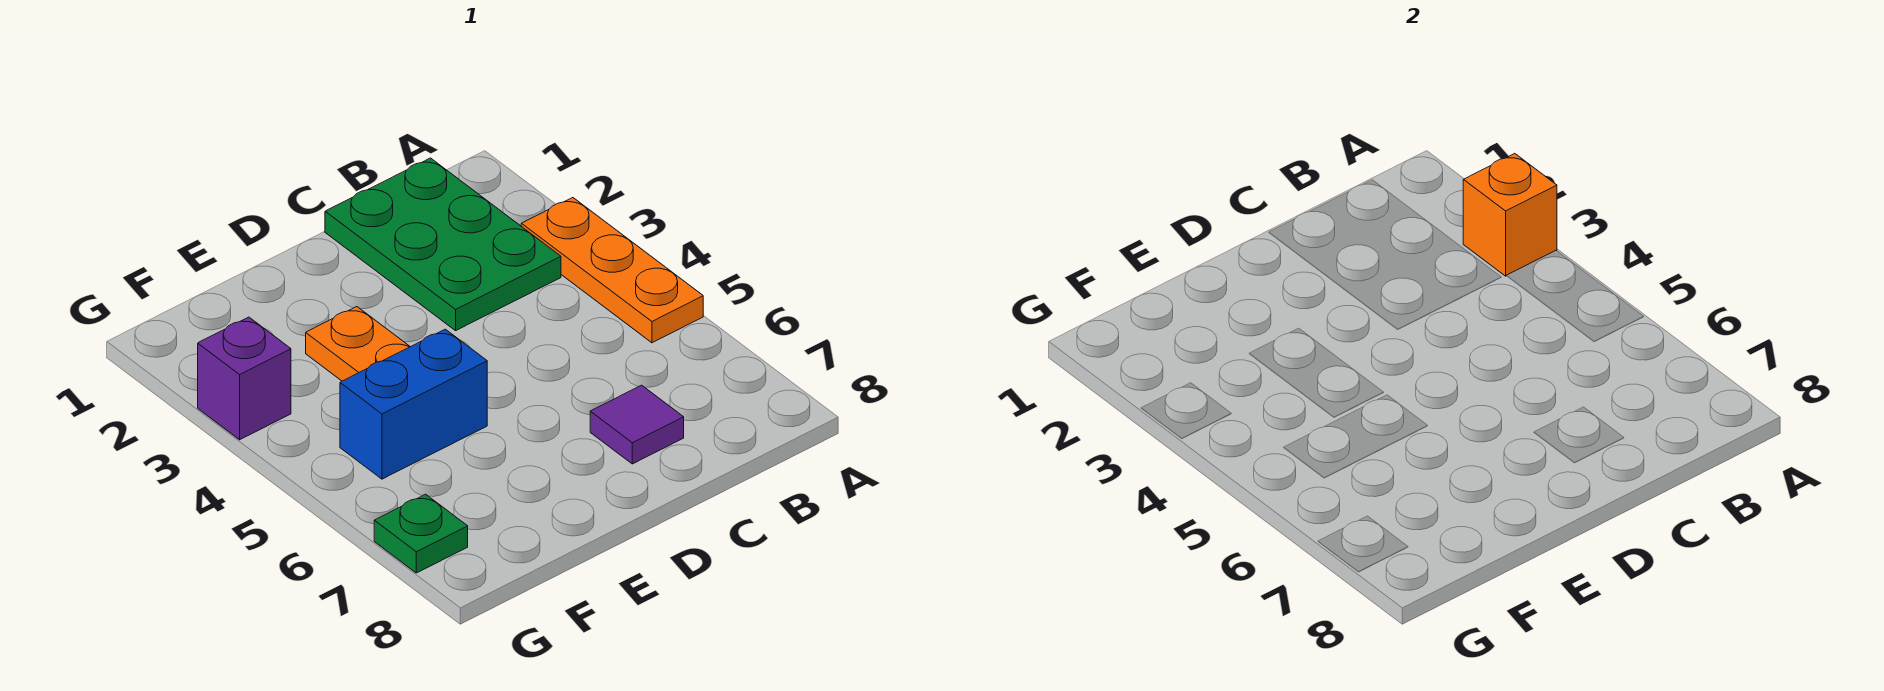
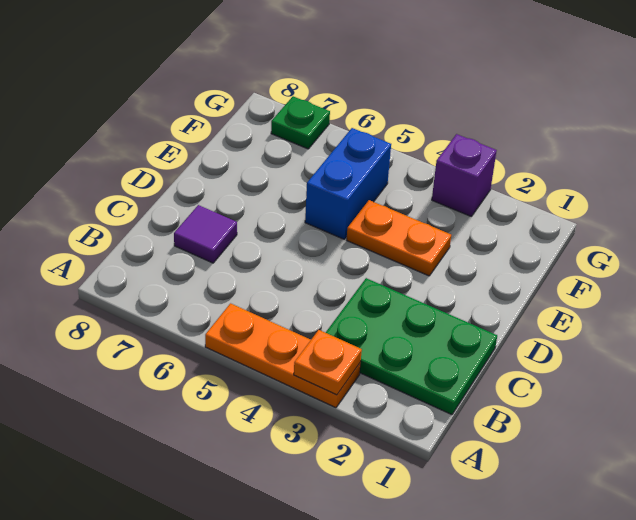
orange brick A3 level 2 -> orange plate A3 level 2

